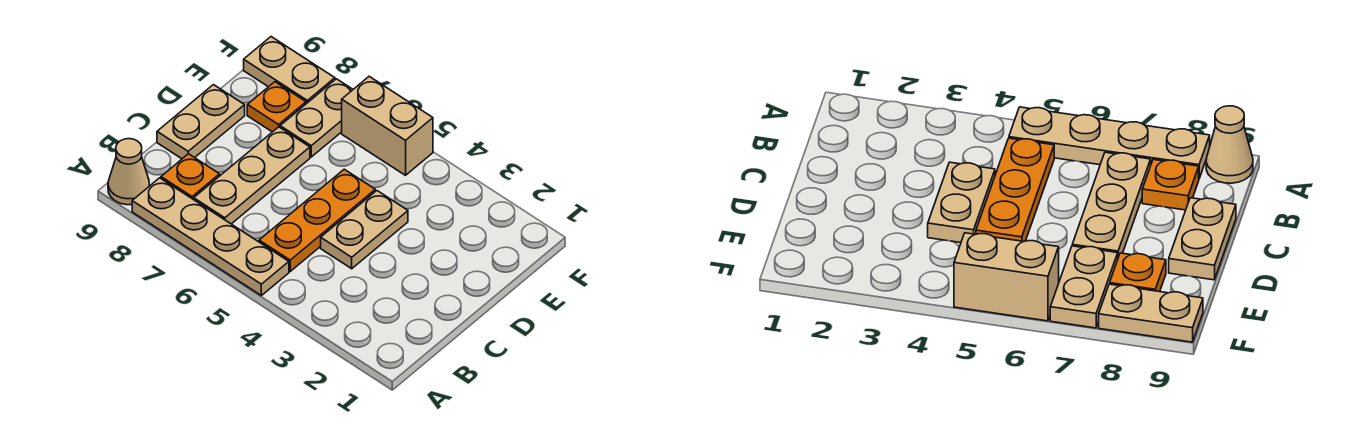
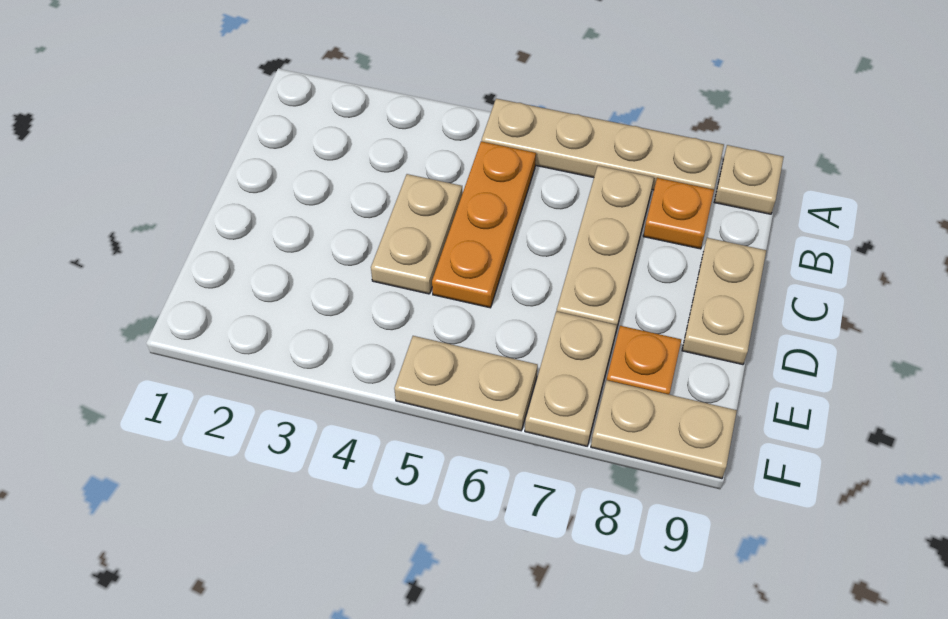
tan cone A9 level 1 -> tan plate A9 level 1
tan brick F5:F6 level 1 -> tan plate F5:F6 level 1

